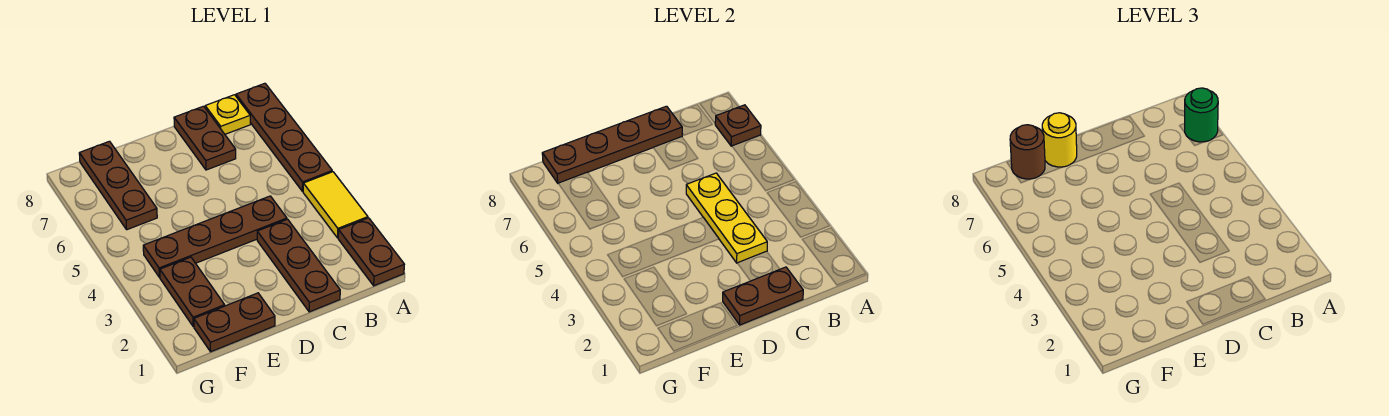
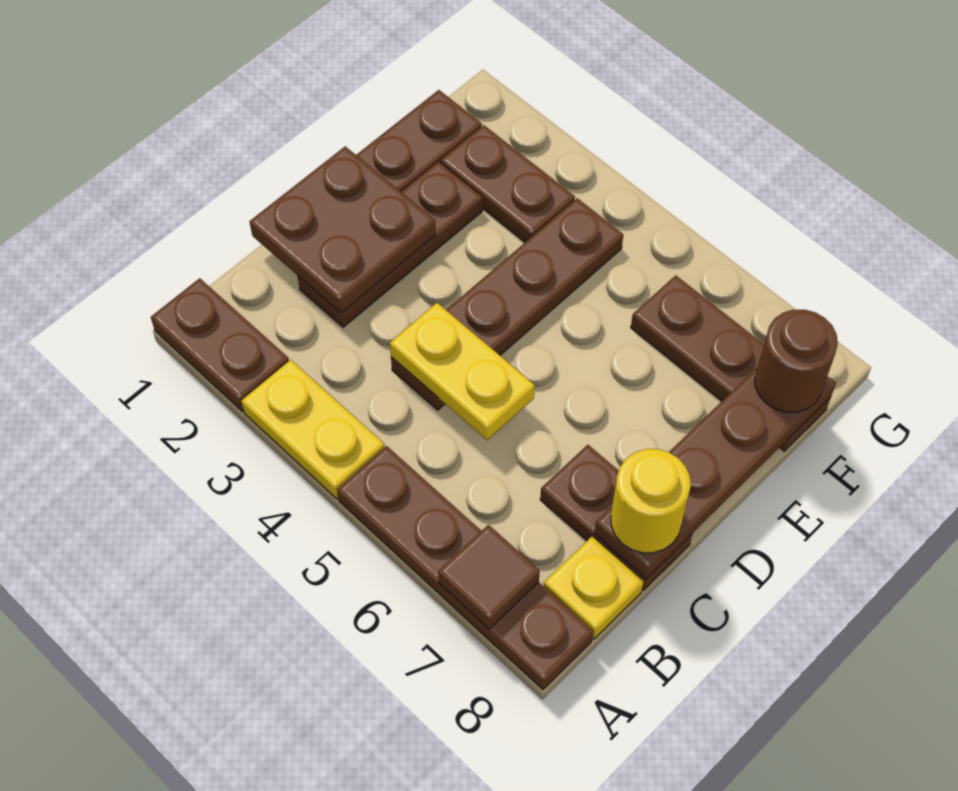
yellow tile A3:A4 level 1 -> yellow plate A3:A4 level 1
brown plate A7 level 2 -> brown tile A7 level 2
green round brick A7 level 3 -> none
brown plate C1:C3 level 1 -> brown plate C2:E2 level 1
brown plate C1:D1 level 2 -> brown plate C1:D2 level 2
yellow plate C3:C5 level 2 -> yellow plate C4:C5 level 2
yellow round brick E8 level 3 -> yellow round brick C8 level 3

